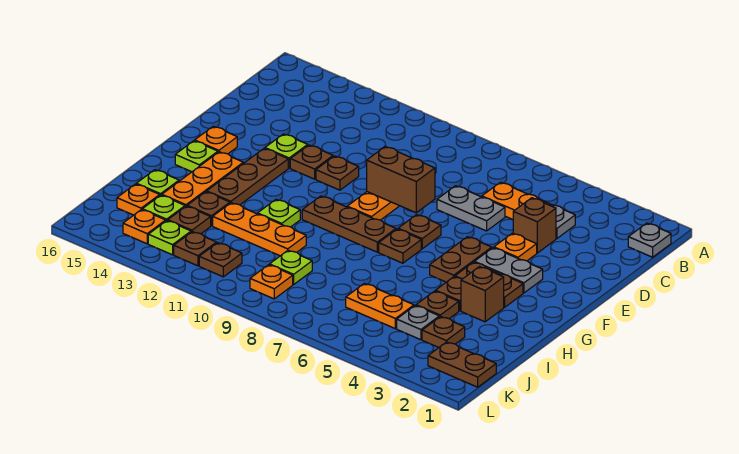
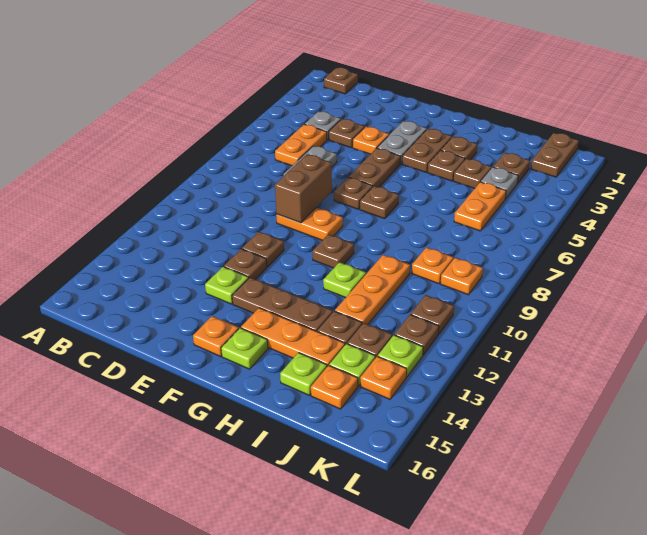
grey plate B1 level 1 -> brown plate B1 level 1
brown brick D4 level 1 -> brown plate D4 level 1
brown plate F5:G5 level 1 -> brown plate F5:F6 level 1
brown plate G8:G10 level 1 -> brown plate G10 level 1
brown brick H3 level 1 -> brown plate H3 level 1
lime plate J9 level 1 -> orange plate J9 level 1

